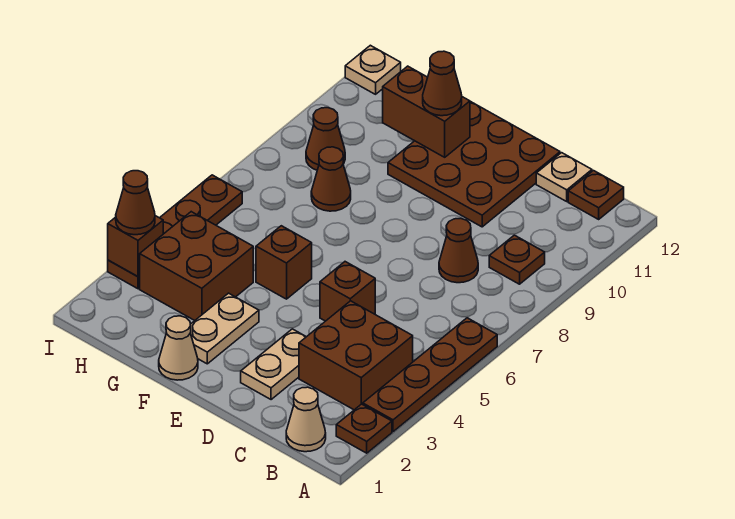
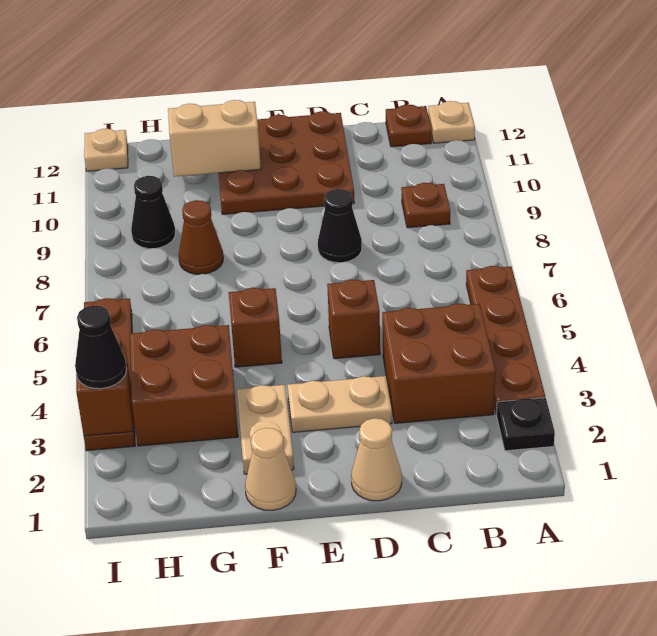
brown plate A2 level 1 -> black plate A2 level 1
tan cone B1 level 1 -> tan cone D1 level 1
brown cone C8 level 1 -> none
tan plate C12 level 1 -> tan plate A12 level 1
tan plate D2:D3 level 1 -> tan plate D3:E3 level 1
none -> black cone D8 level 1
brown brick F11:G11 level 2 -> tan brick F11:G11 level 2
brown cone F11 level 3 -> none
brown cone H9 level 1 -> black cone H9 level 1
brown cone I3 level 3 -> black cone I3 level 3

